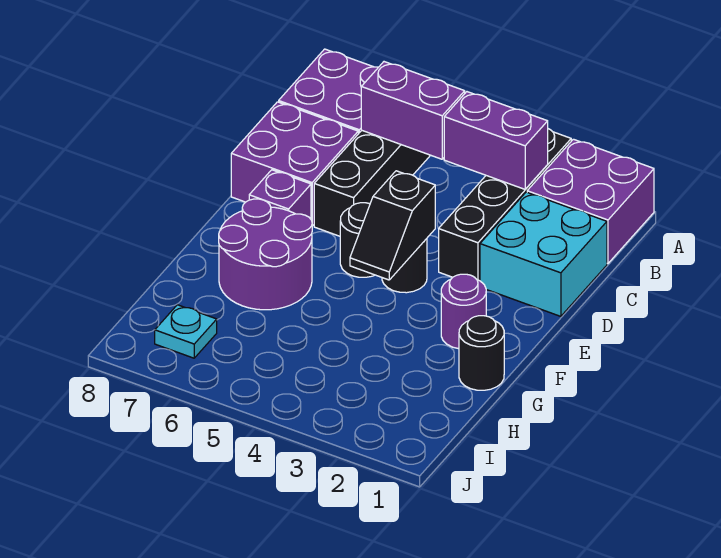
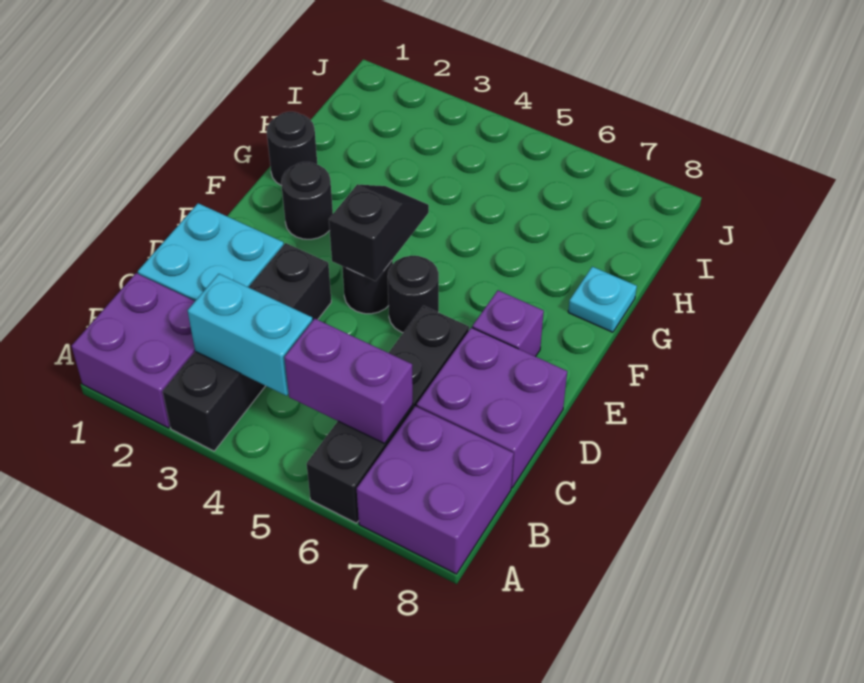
purple brick B3:B4 level 2 -> cyan brick B3:B4 level 2
purple round brick F2 level 1 -> black round brick F2 level 1
purple round brick F6:G7 level 1 -> none
cyan plate I7 level 1 -> cyan plate G8 level 1

